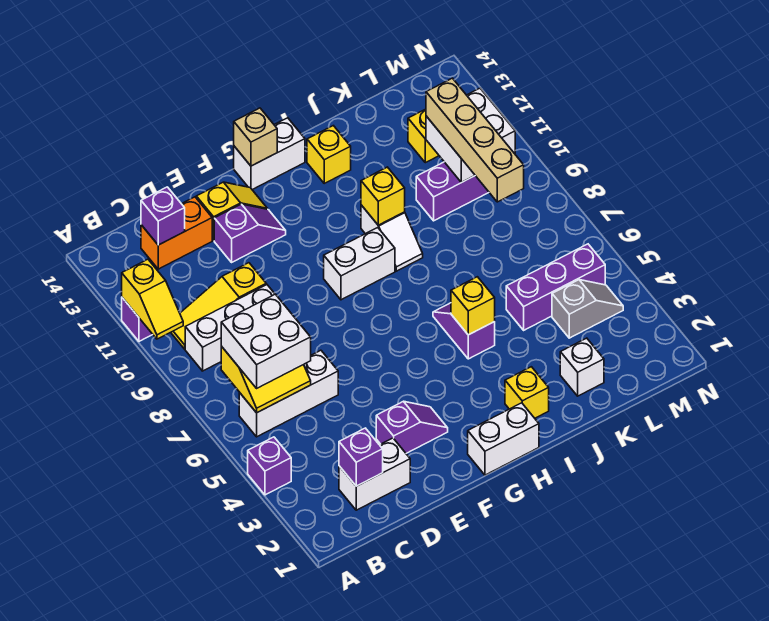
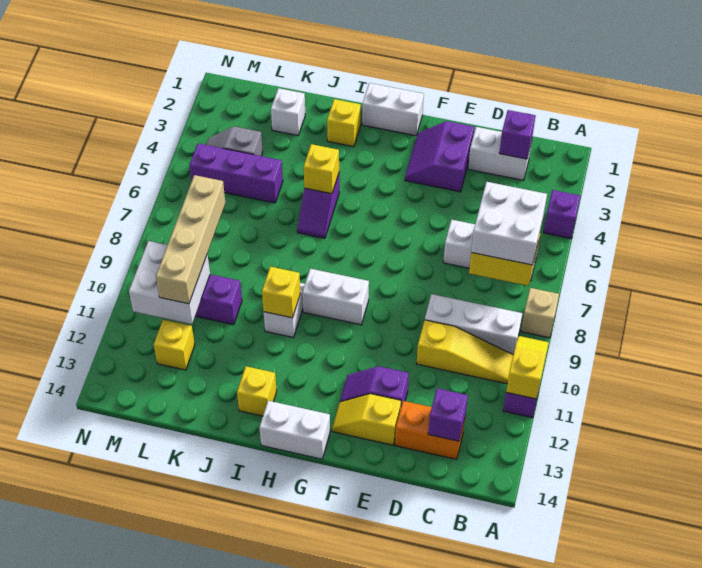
purple slope E3:F3 level 1 top E -> purple slope E2:F3 level 1 top E
tan brick G14 level 2 -> tan brick A8 level 1

